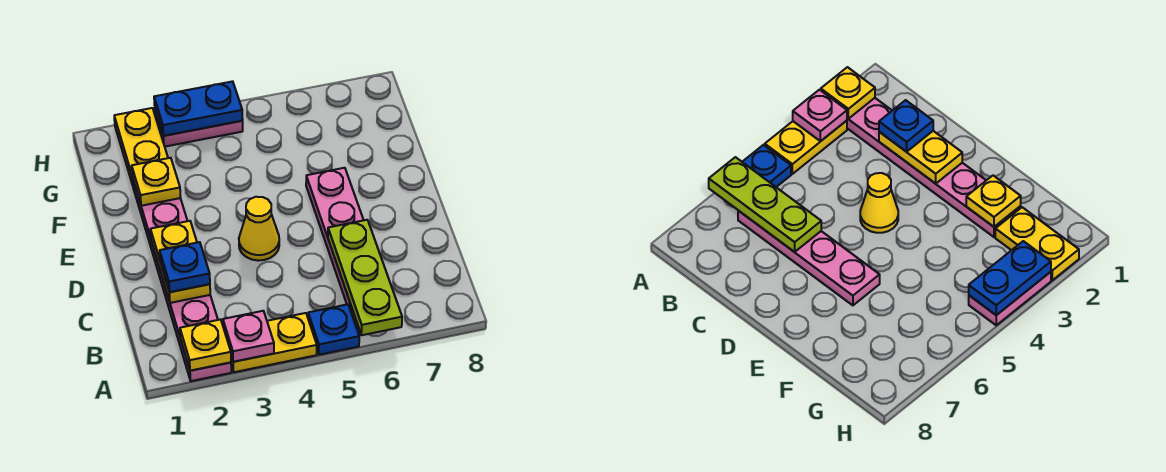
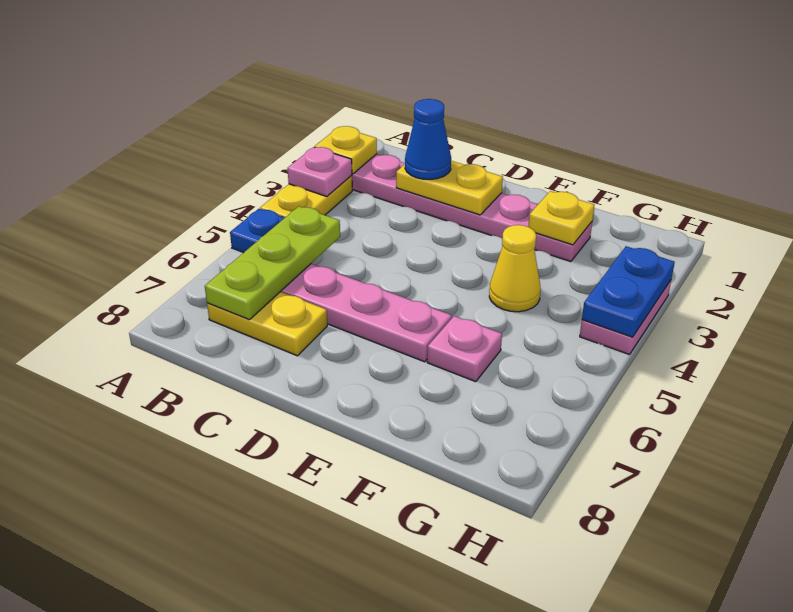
lime plate A6:C6 level 2 -> lime plate B5:B7 level 2
blue plate C2 level 3 -> blue cone C2 level 3
yellow cone D4 level 1 -> yellow cone F4 level 1
none -> pink plate F6 level 1
yellow plate G2:H2 level 1 -> yellow plate B7:C7 level 1

